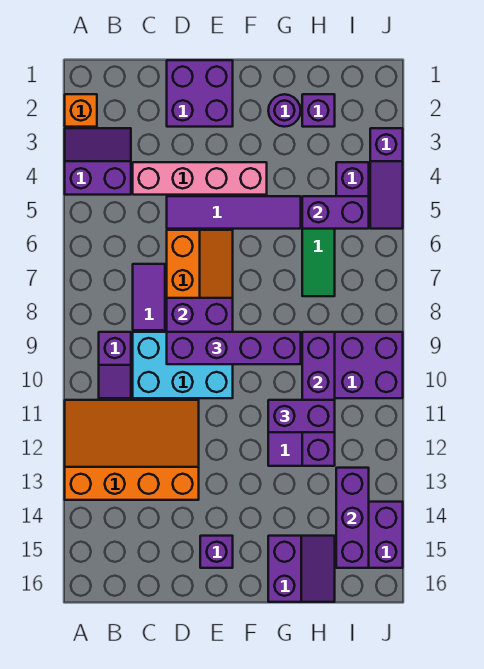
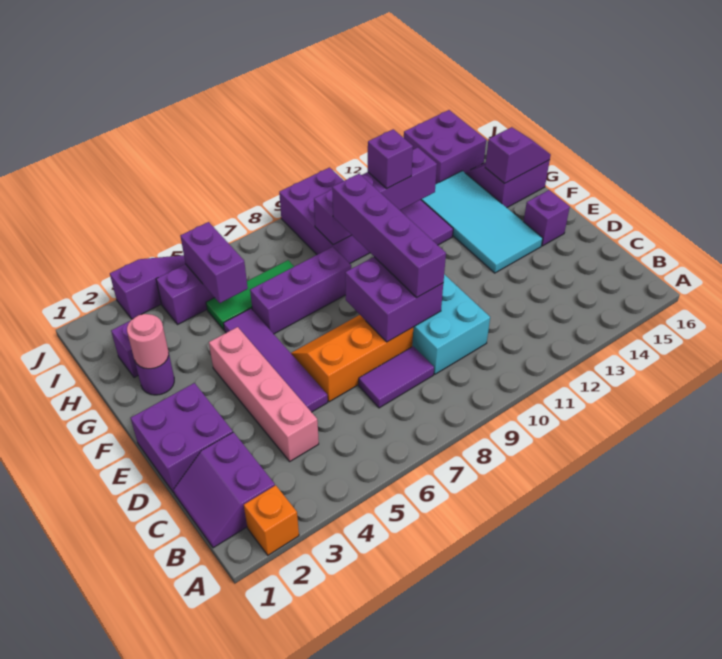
purple slope A3:B4 level 1 top 4 -> purple slope B1:C2 level 1 top 2
orange slope A11:D13 level 1 top 13 -> none
purple slope B9:B10 level 1 top 9 -> purple slope G15:G16 level 2 top 15
none -> cyan tile E13:H14 level 1
none -> pink round brick G2 level 2
purple brick G11:H11 level 3 -> purple brick H11 level 3
purple brick I13:I15 level 2 -> purple brick G6:G8 level 1

